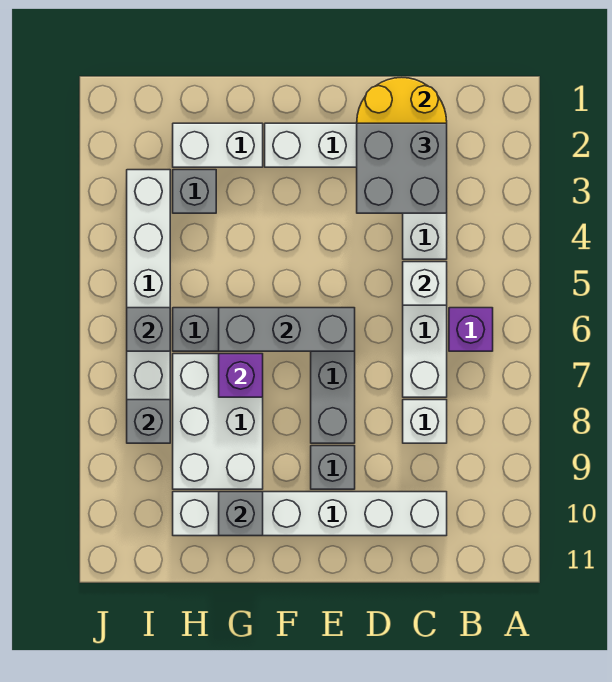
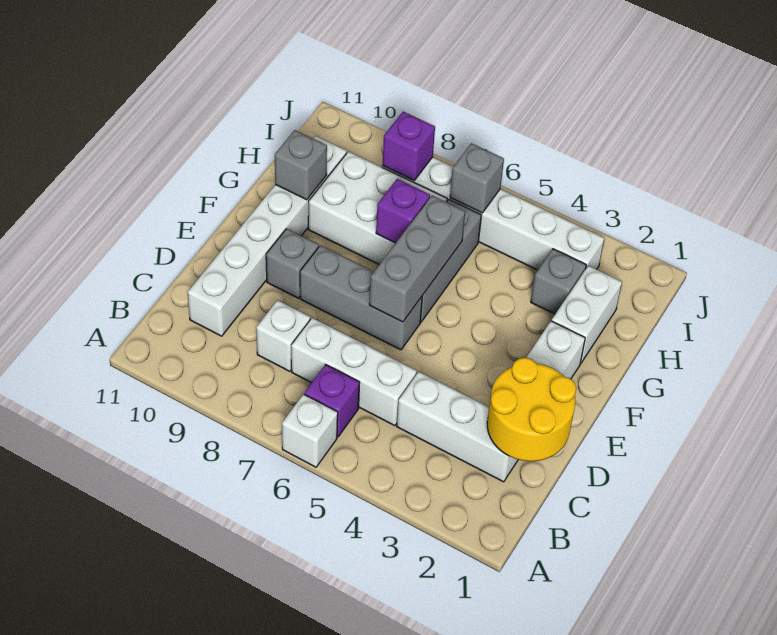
grey brick C2:D3 level 3 -> none
white brick C5 level 2 -> white brick A6 level 1
grey brick I8 level 2 -> purple brick I8 level 2

